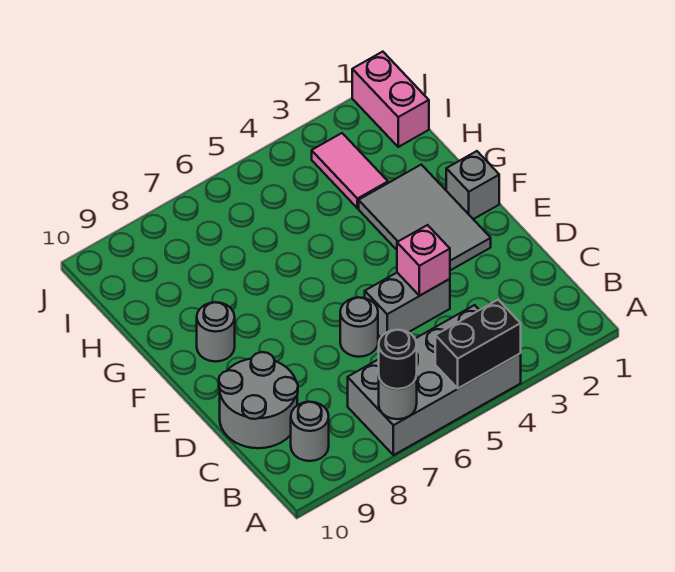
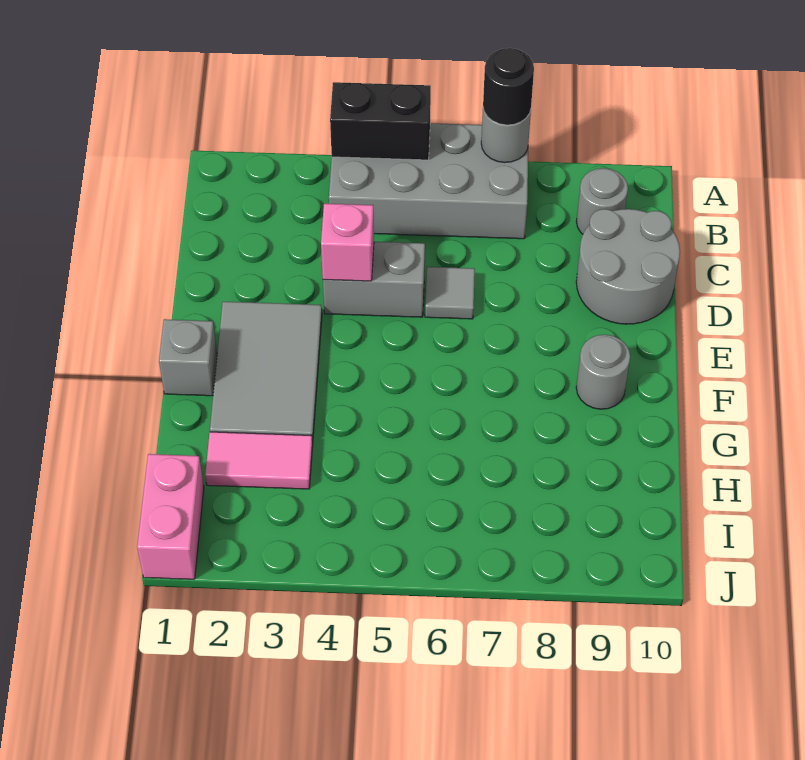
grey round brick D6 level 1 -> grey tile D6 level 1
pink tile H3:I3 level 1 -> pink tile H2:H3 level 1

